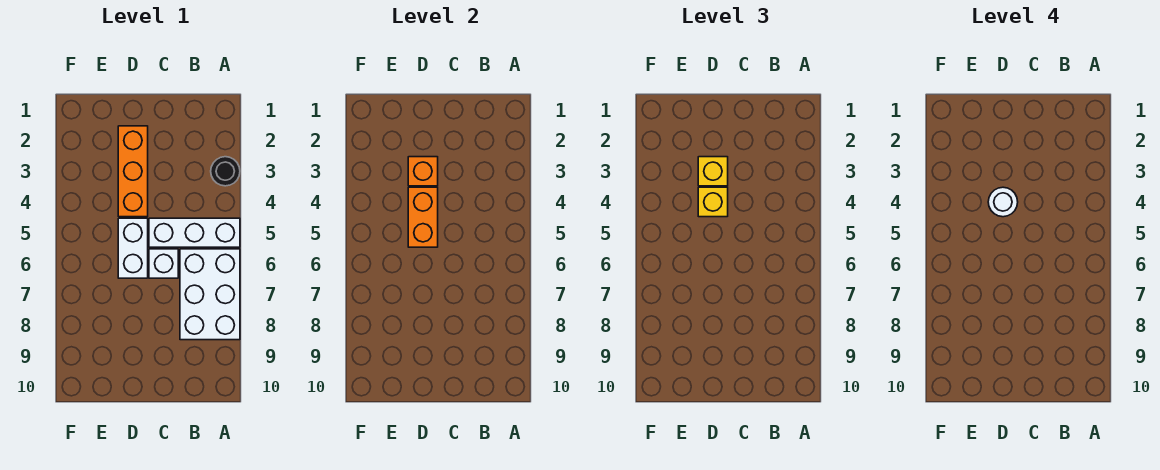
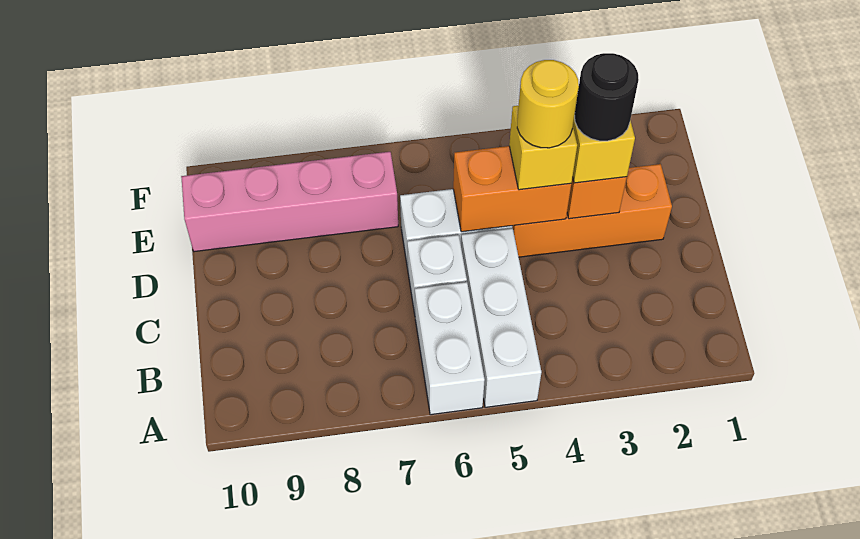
black round brick A3 level 1 -> black round brick D3 level 4
white brick A6:B8 level 1 -> white brick A6:B6 level 1
white round brick D4 level 4 -> yellow round brick D4 level 4
none -> pink brick E7:E10 level 1

